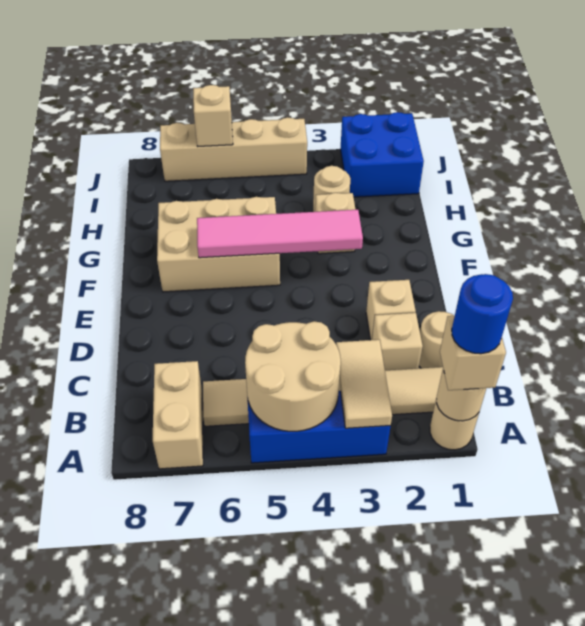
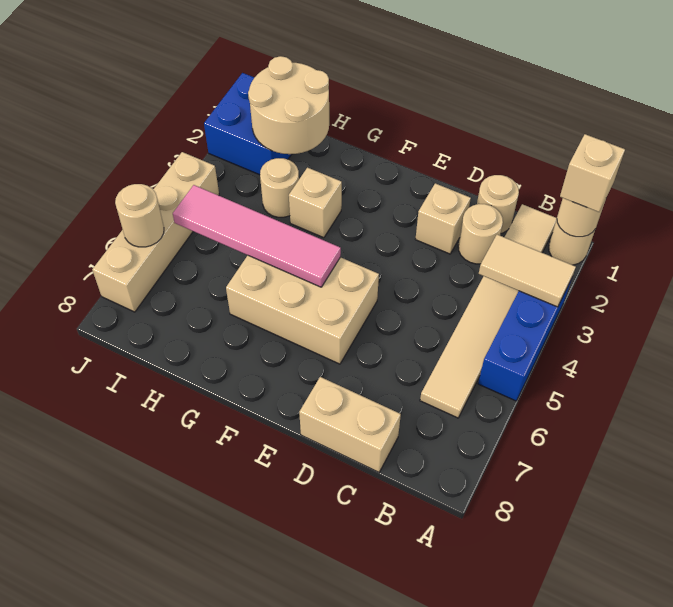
blue round brick A1 level 4 -> none
tan round brick A4:B5 level 2 -> tan round brick H1:I2 level 2
tan brick A7:B7 level 1 -> tan brick C8:D8 level 1
tan brick C2 level 1 -> tan round brick C2 level 1
pink tile F3:F6 level 2 -> pink tile F5:I5 level 2
tan brick F5:G7 level 1 -> tan brick E5:G6 level 1
tan brick J6 level 2 -> tan round brick J6 level 2

